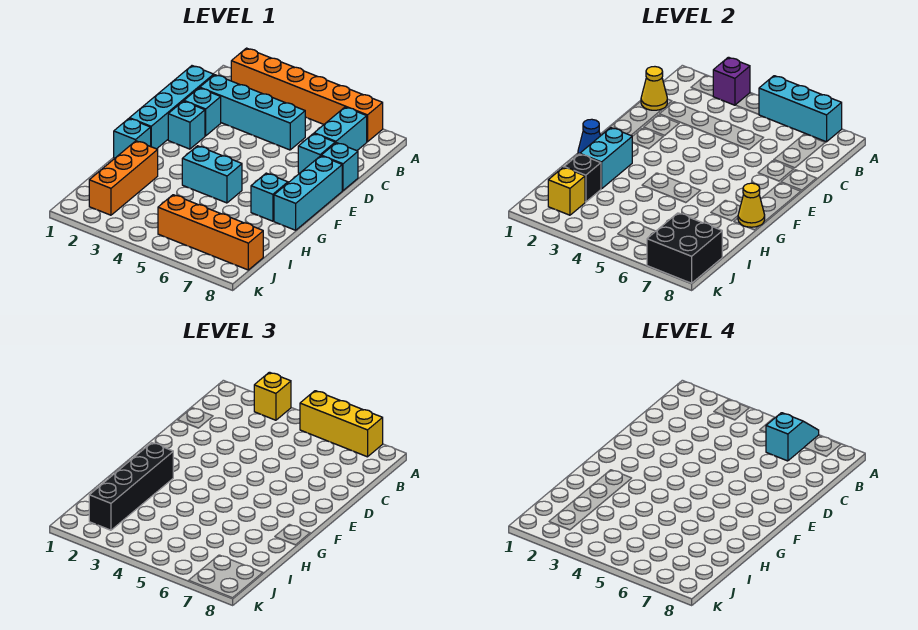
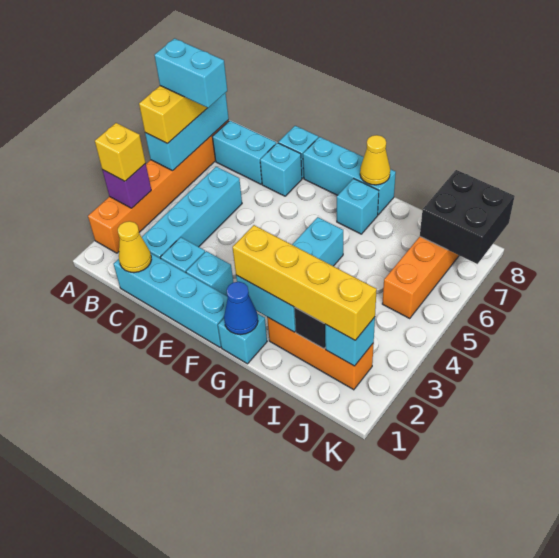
cyan slope A6:B6 level 4 top B -> cyan brick A6:B6 level 4
black brick G2:J2 level 3 -> yellow brick G2:J2 level 3
yellow brick J2 level 2 -> cyan brick J2 level 2

